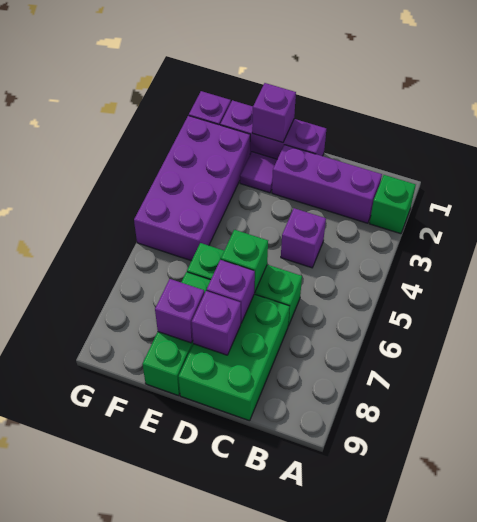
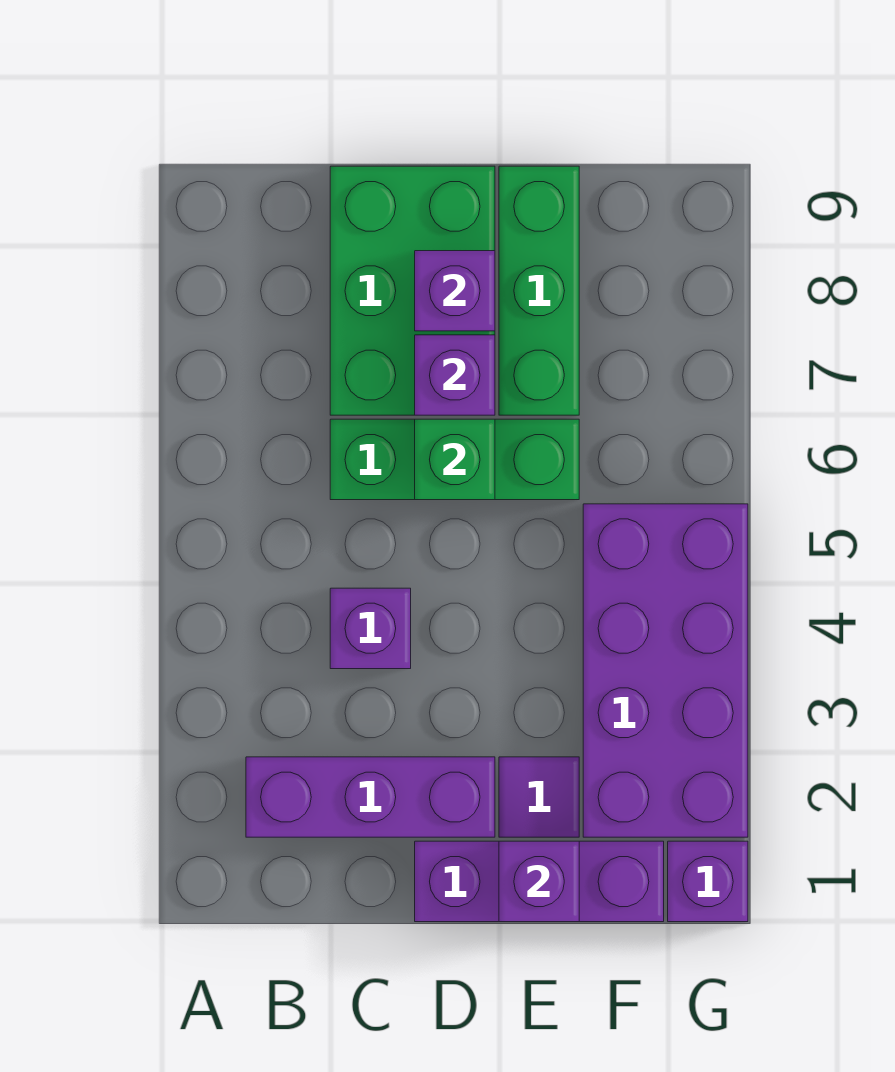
green brick A2 level 1 -> none
purple brick E8 level 2 -> none

